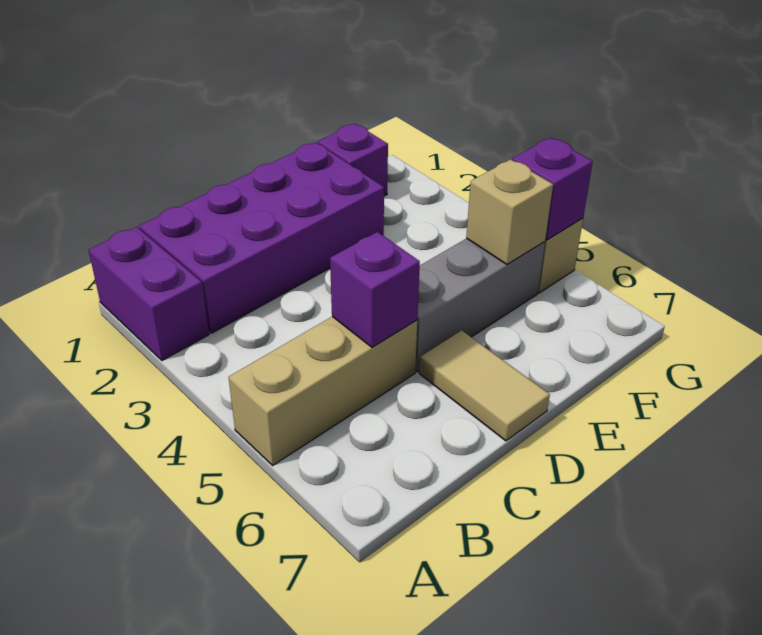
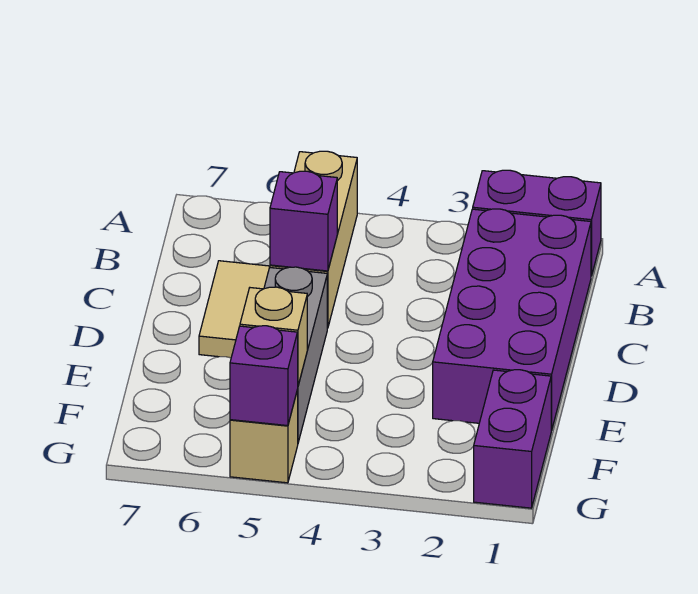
tan tile D6:D7 level 1 -> tan tile C6:D6 level 1
purple brick F1 level 1 -> purple brick F1:G1 level 1

